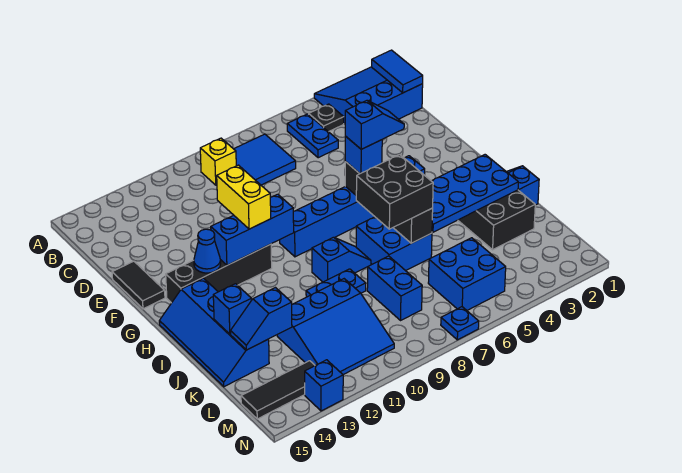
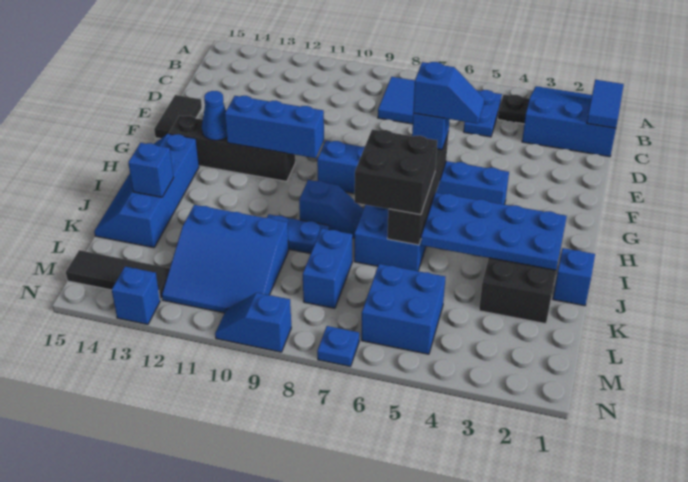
yellow brick B9 level 1 -> none
yellow brick F11:G11 level 3 -> none
blue slope K13:K14 level 2 top 13 -> blue slope N9:N10 level 1 top 9

